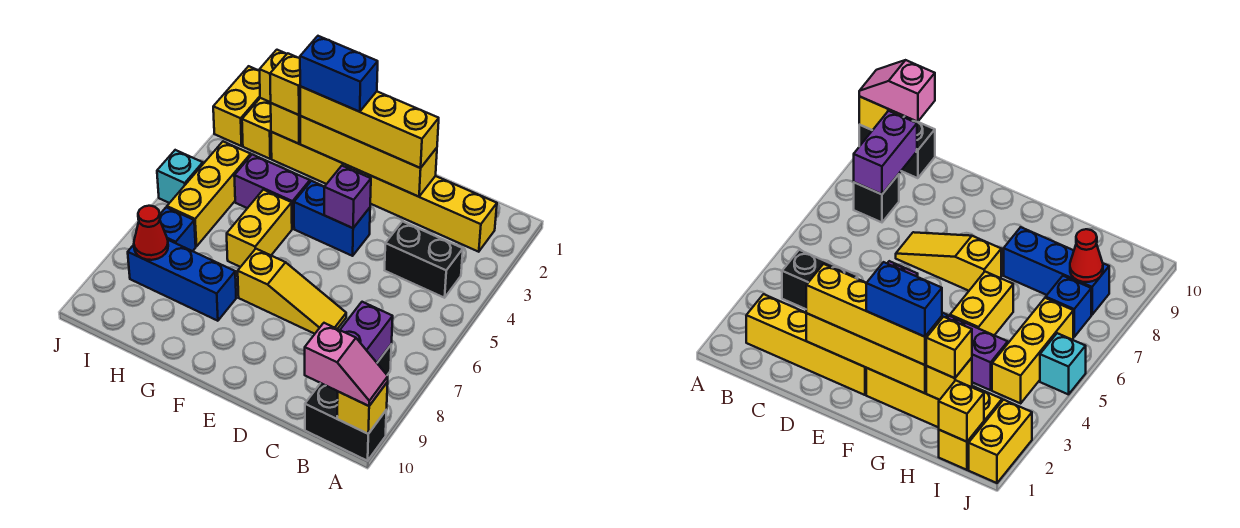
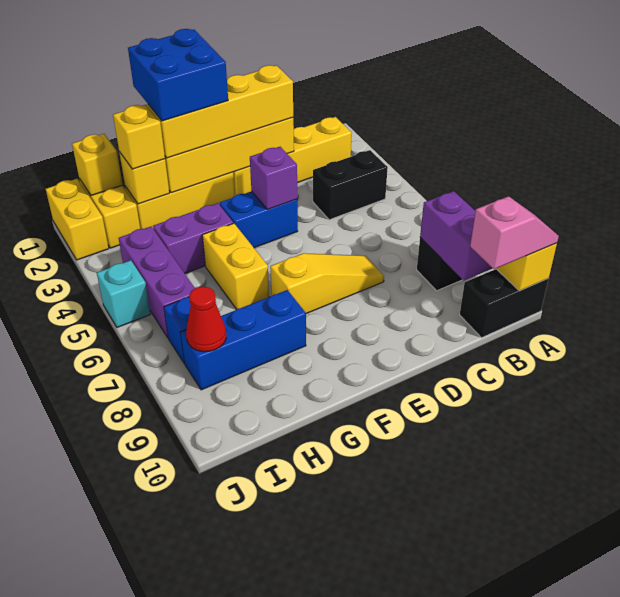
blue brick F2:G2 level 4 -> blue brick F1:G2 level 4
yellow brick I4:I6 level 1 -> purple brick I4:I6 level 1

